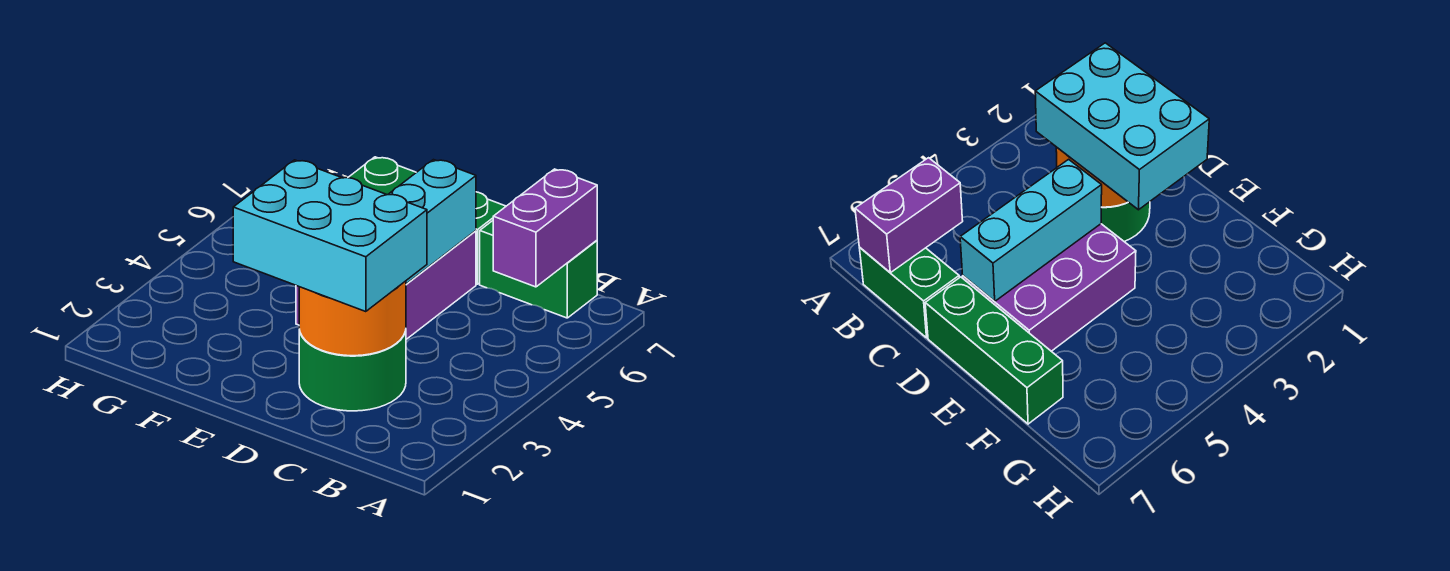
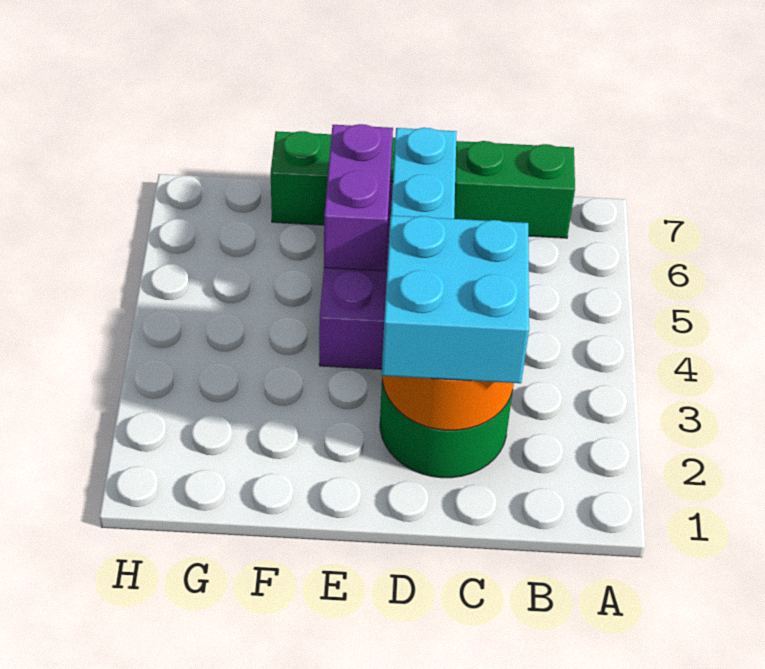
purple brick B6:B7 level 2 -> purple brick E5:E6 level 2
cyan brick C2:E3 level 3 -> cyan brick C2:D3 level 3

